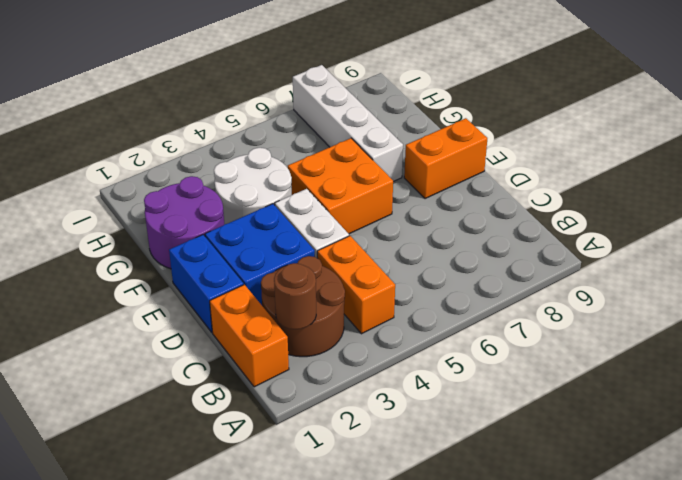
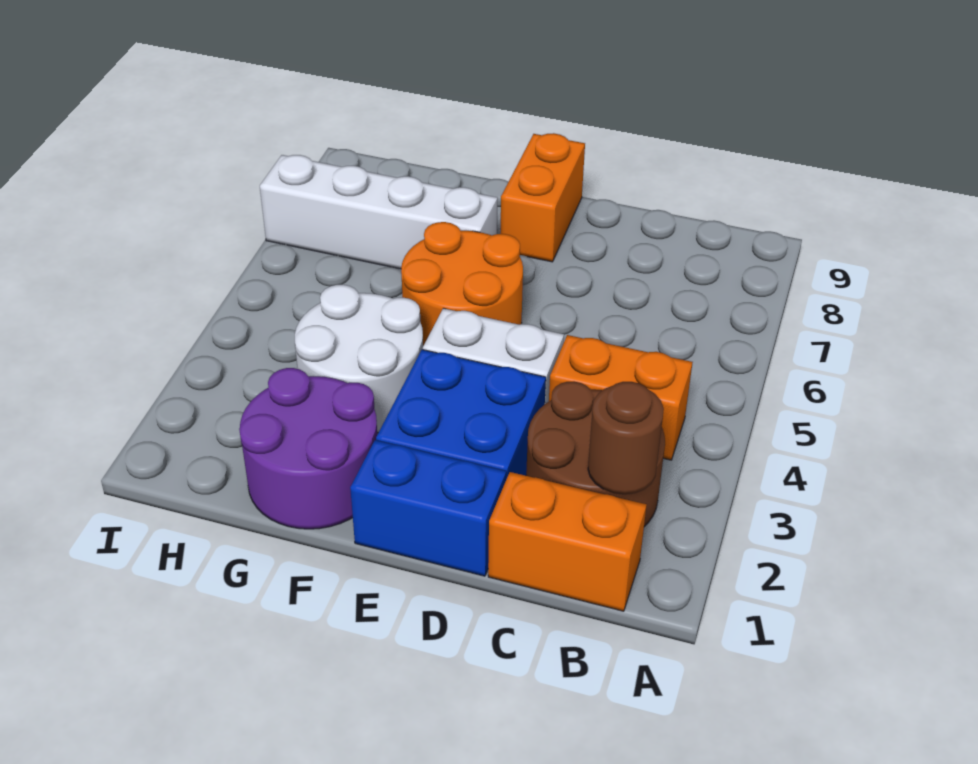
orange brick E5:F6 level 1 -> orange round brick E5:F6 level 1

